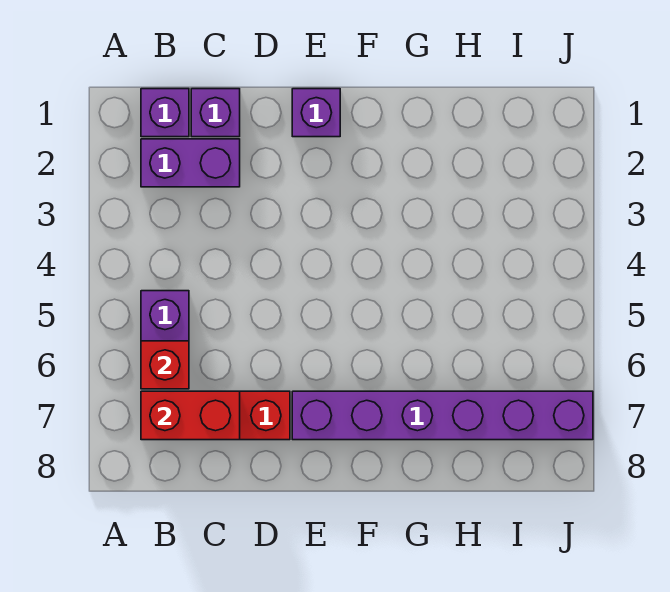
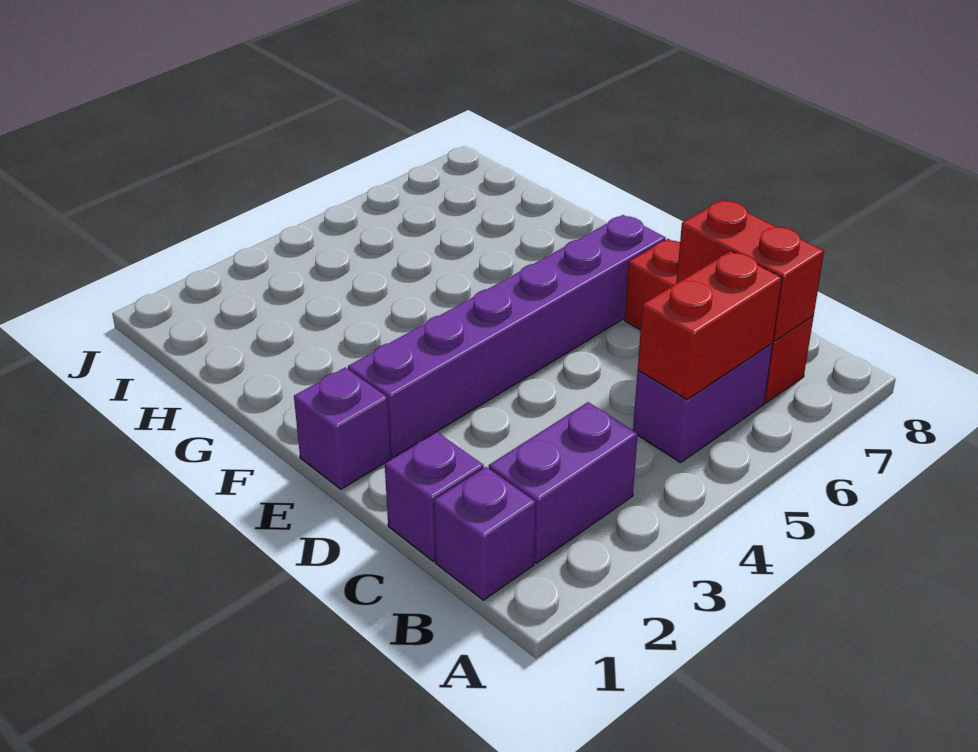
purple brick B2:C2 level 1 -> purple brick B2:B3 level 1
red brick B6 level 2 -> red brick B5:B6 level 2
purple brick E7:J7 level 1 -> purple brick E2:E7 level 1

